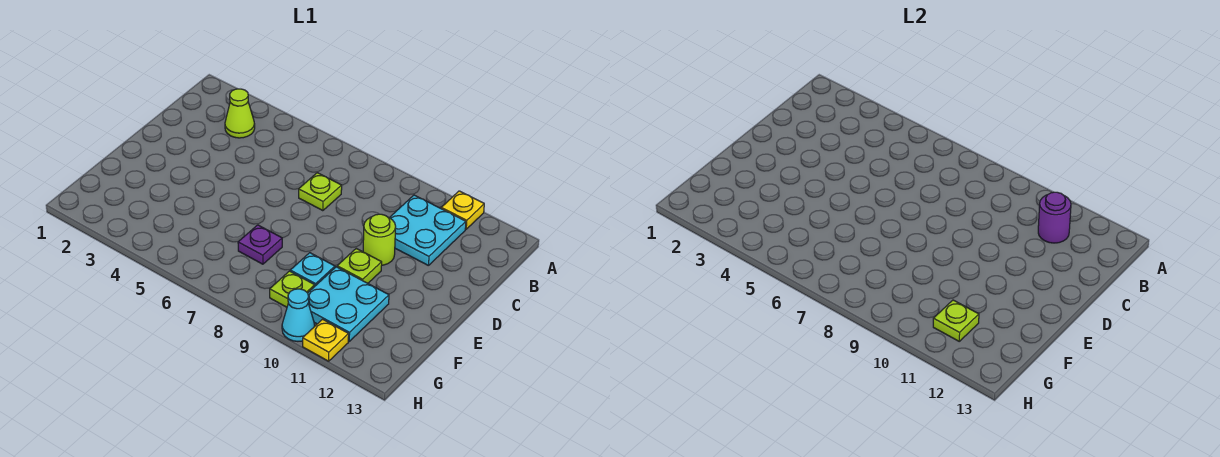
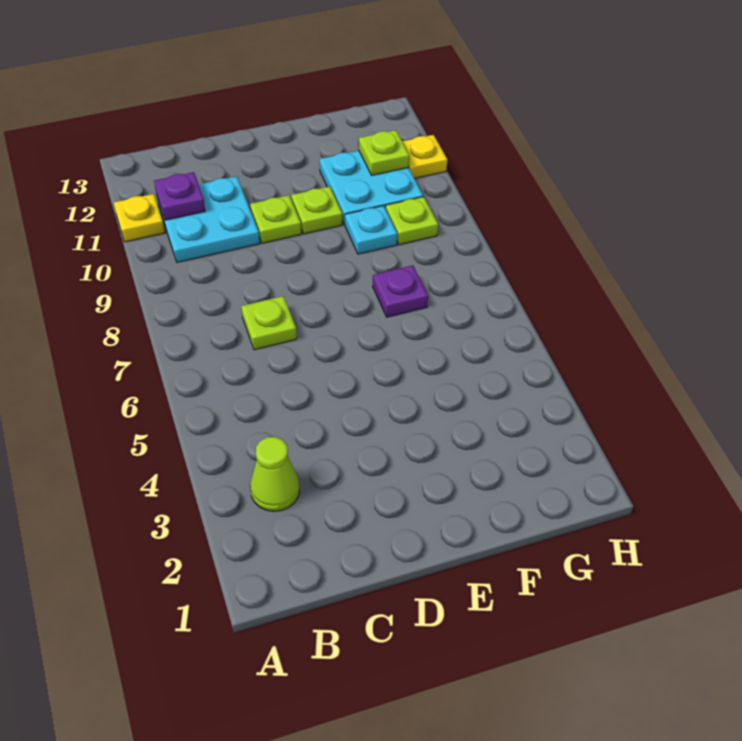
purple round brick B11 level 2 -> purple plate B11 level 2
lime round brick D10 level 1 -> lime plate D10 level 1
cyan cone H10 level 1 -> none

